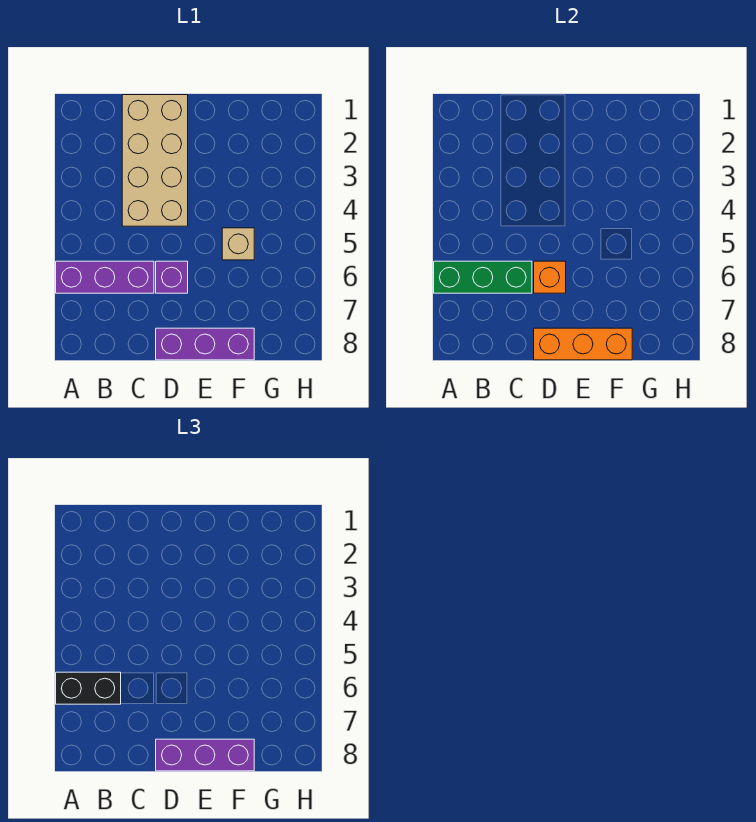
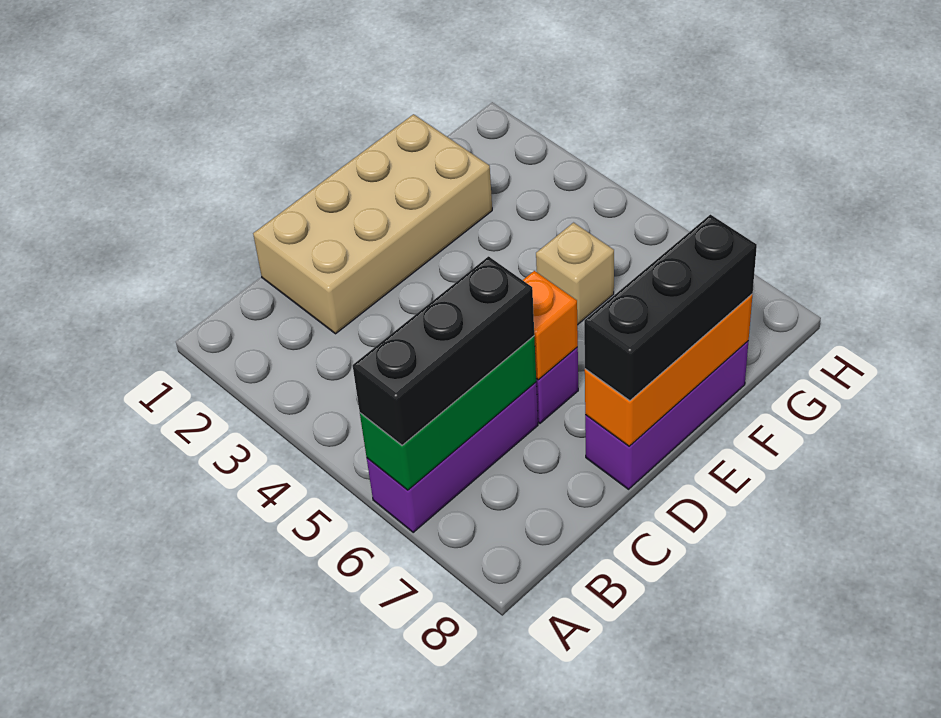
black brick A6:B6 level 3 -> black brick A6:C6 level 3
tan brick C1:D4 level 1 -> tan brick C1:F2 level 1
purple brick D8:F8 level 3 -> black brick D8:F8 level 3

